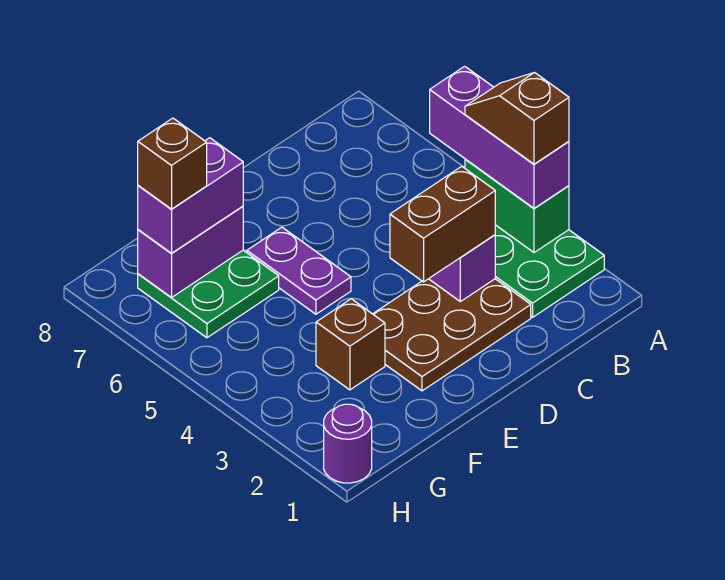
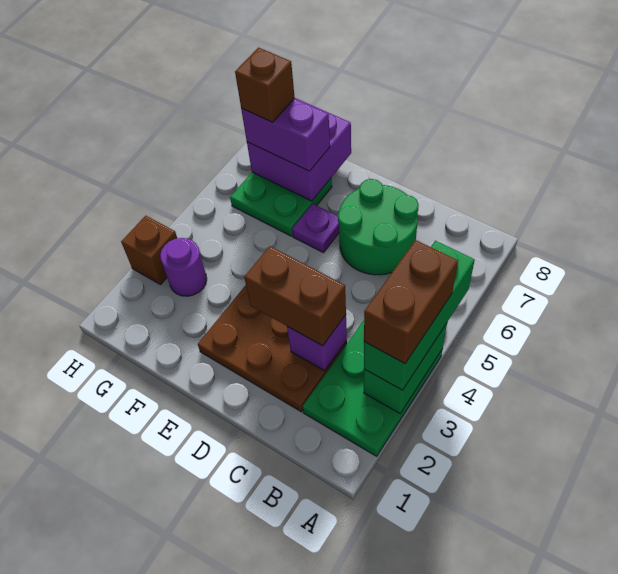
purple brick A3:A5 level 3 -> green brick A3:A5 level 3
brown slope A3:A4 level 4 top 3 -> brown brick A3:A4 level 4
none -> green round brick C6:D7 level 1
purple plate E5:E6 level 1 -> purple plate E6 level 1
brown brick F3 level 1 -> brown brick H3 level 1
purple brick F7:G7 level 2 -> purple brick F7:G8 level 2
purple round brick H1 level 1 -> purple round brick G3 level 1

